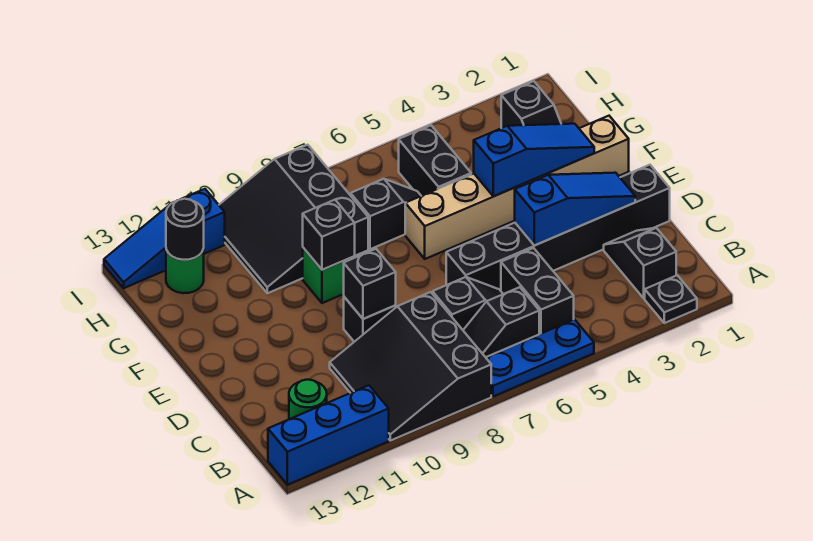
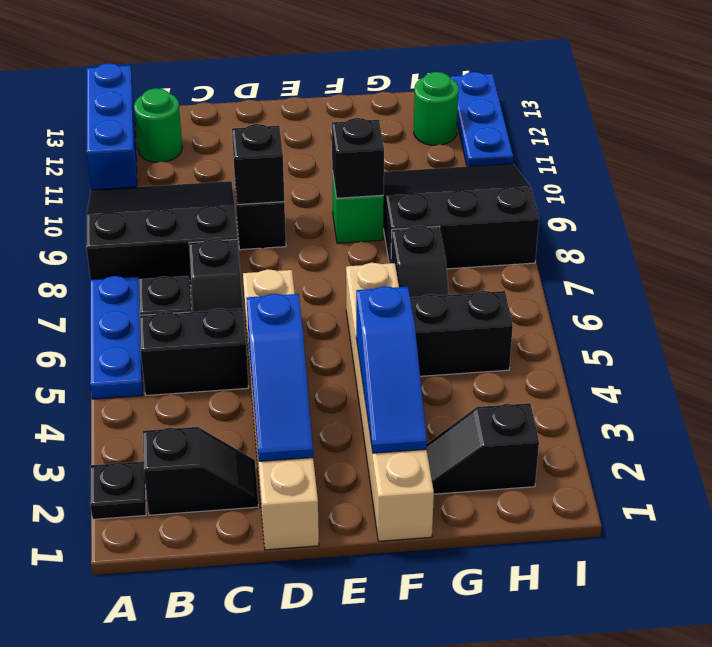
black brick D1:D6 level 1 -> tan brick D1:D6 level 1
black round brick H12 level 2 -> none
blue slope I11:I13 level 1 top 11 -> blue plate I11:I13 level 1

